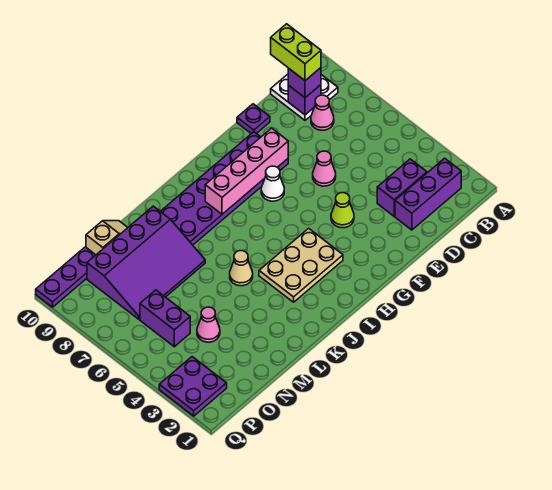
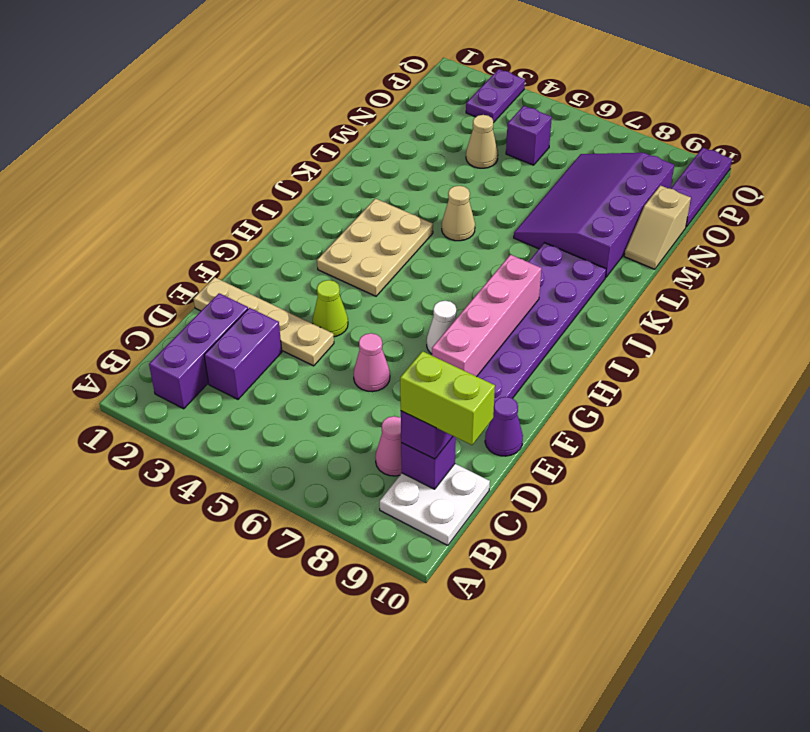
none -> tan plate E1:E4 level 1
purple plate E10 level 1 -> purple cone E10 level 1
pink cone N4 level 1 -> tan cone N4 level 1
purple brick O5:O6 level 1 -> purple brick O5 level 1
purple plate P2:Q3 level 1 -> purple plate P3:Q3 level 1

